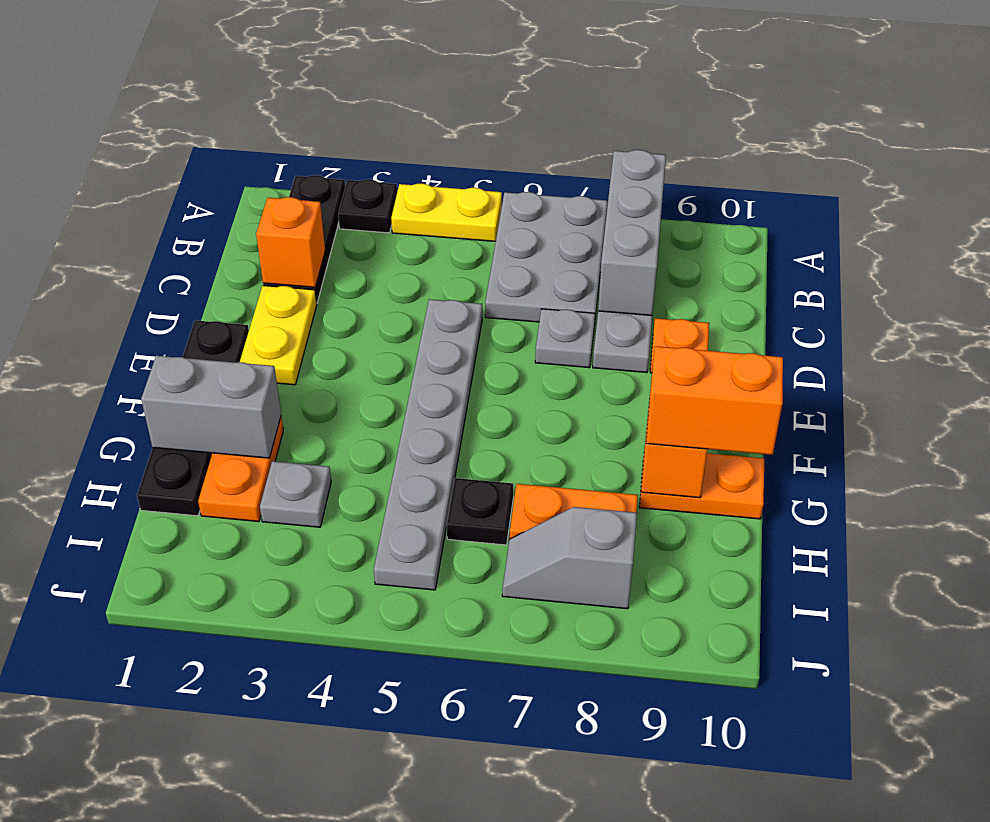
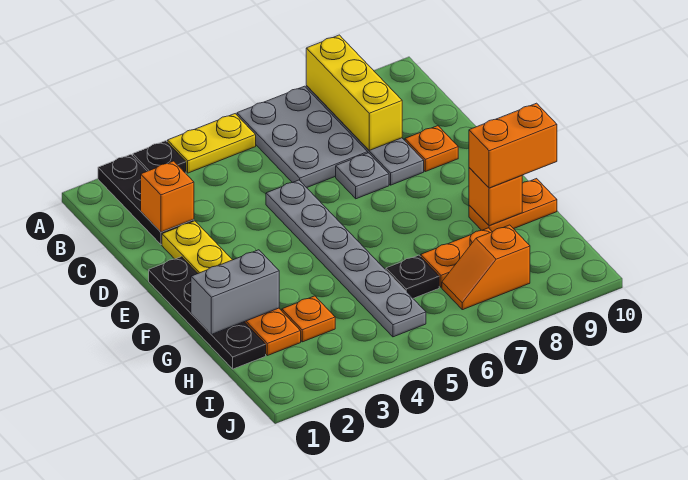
grey brick A8:C8 level 2 -> yellow brick A8:C8 level 2
grey plate H3 level 1 -> orange plate H3 level 1
grey slope I7:I8 level 1 top 8 -> orange slope I7:I8 level 1 top 8

